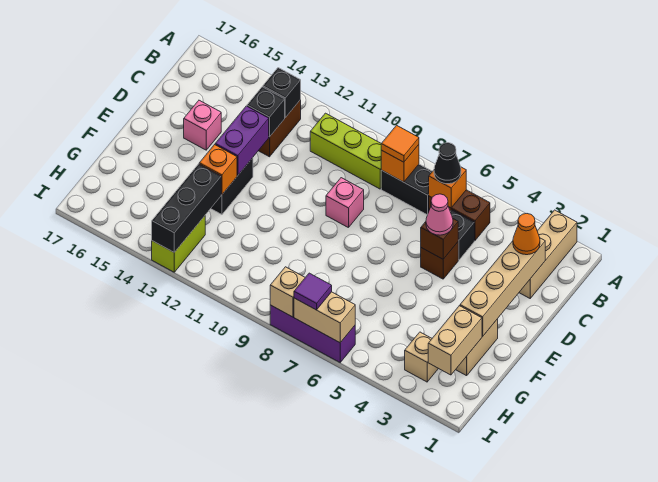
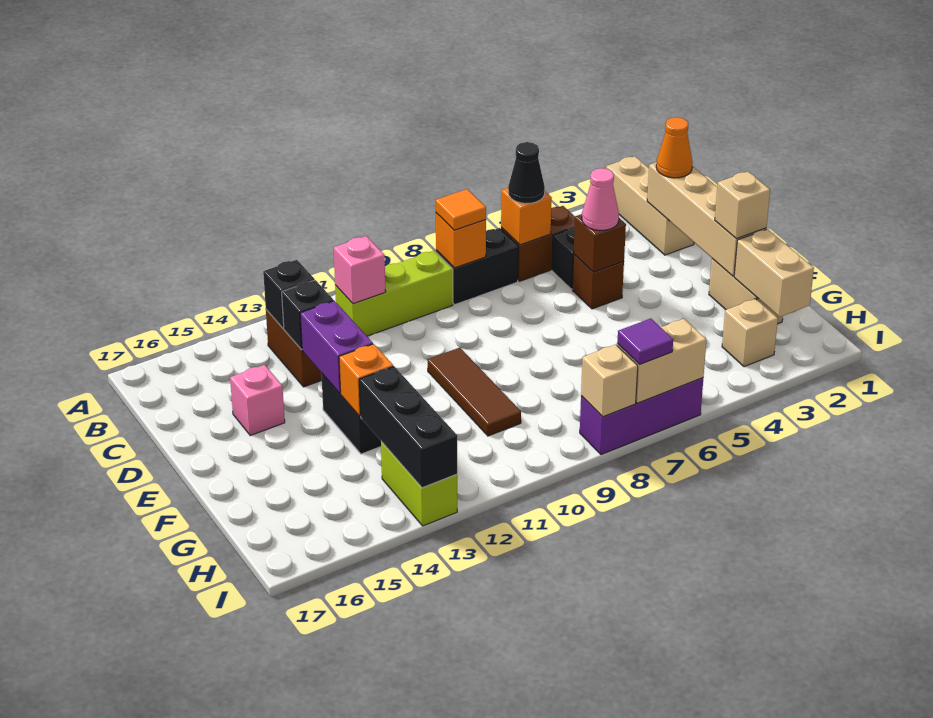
pink brick D9 level 1 -> pink brick B11 level 2
none -> brown tile E10:G10 level 1
none -> tan brick F2 level 3

